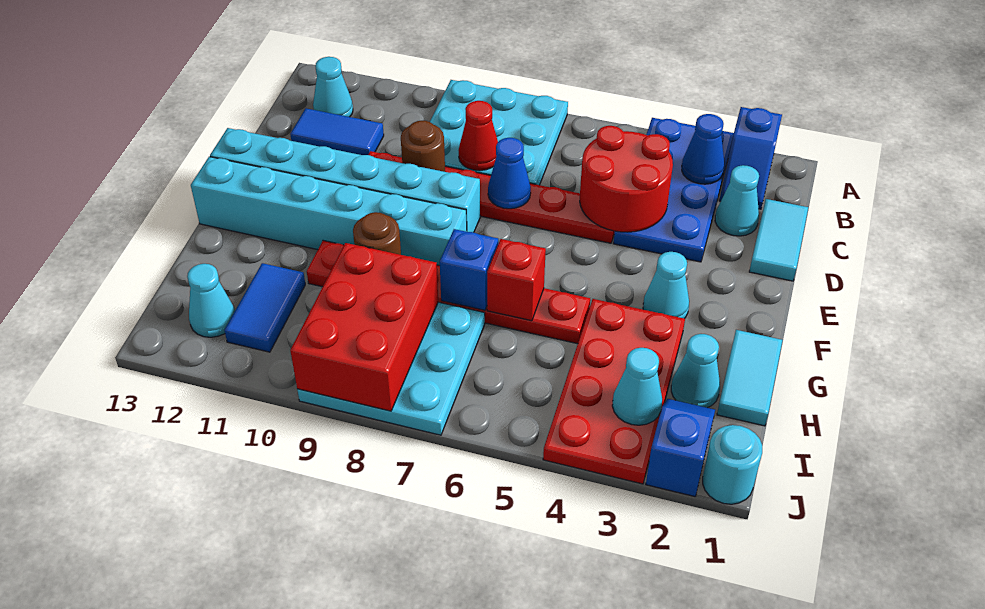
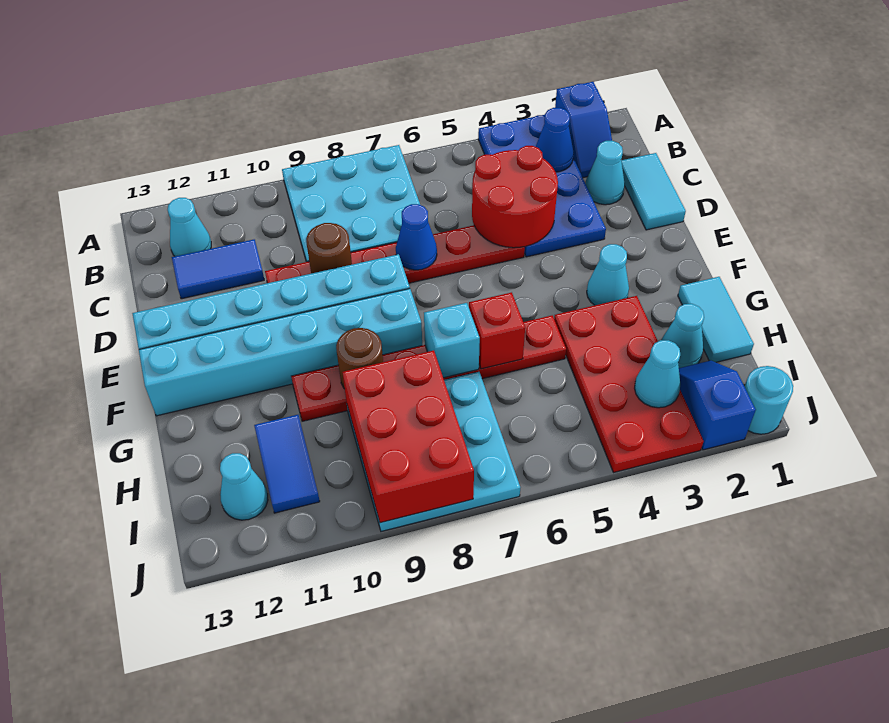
red cone C8 level 2 -> none
blue brick G7 level 2 -> cyan brick G7 level 2

